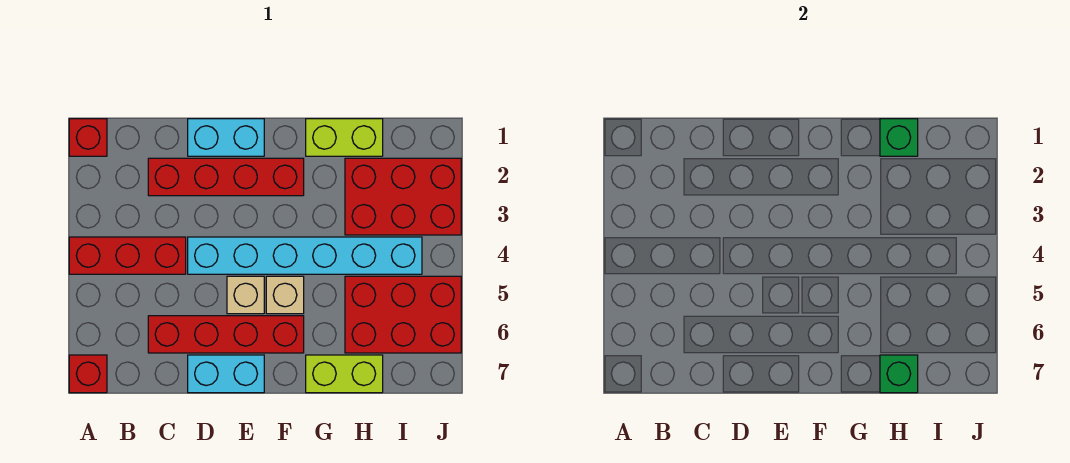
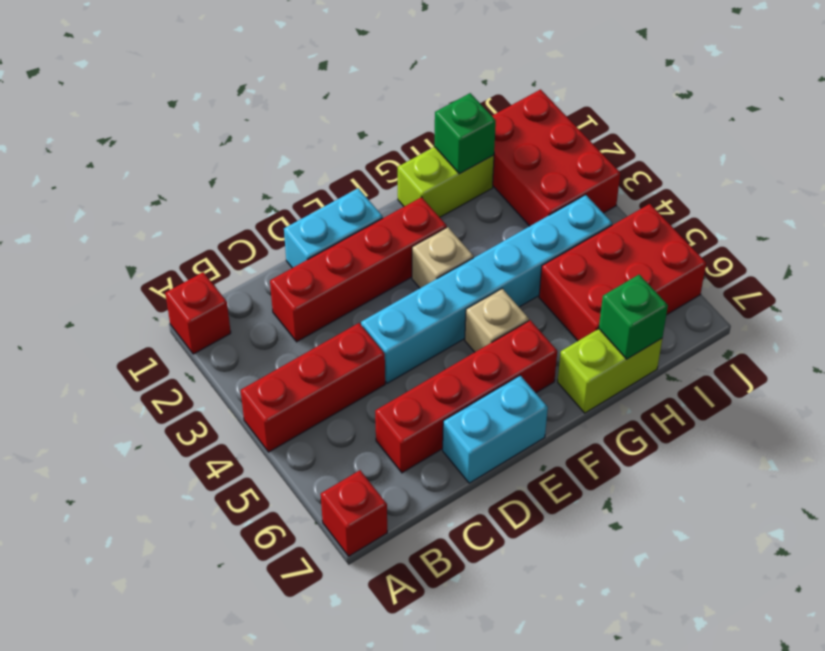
tan brick E5 level 1 -> tan brick F3 level 1
red brick H2:J3 level 1 -> red brick I1:J3 level 1

